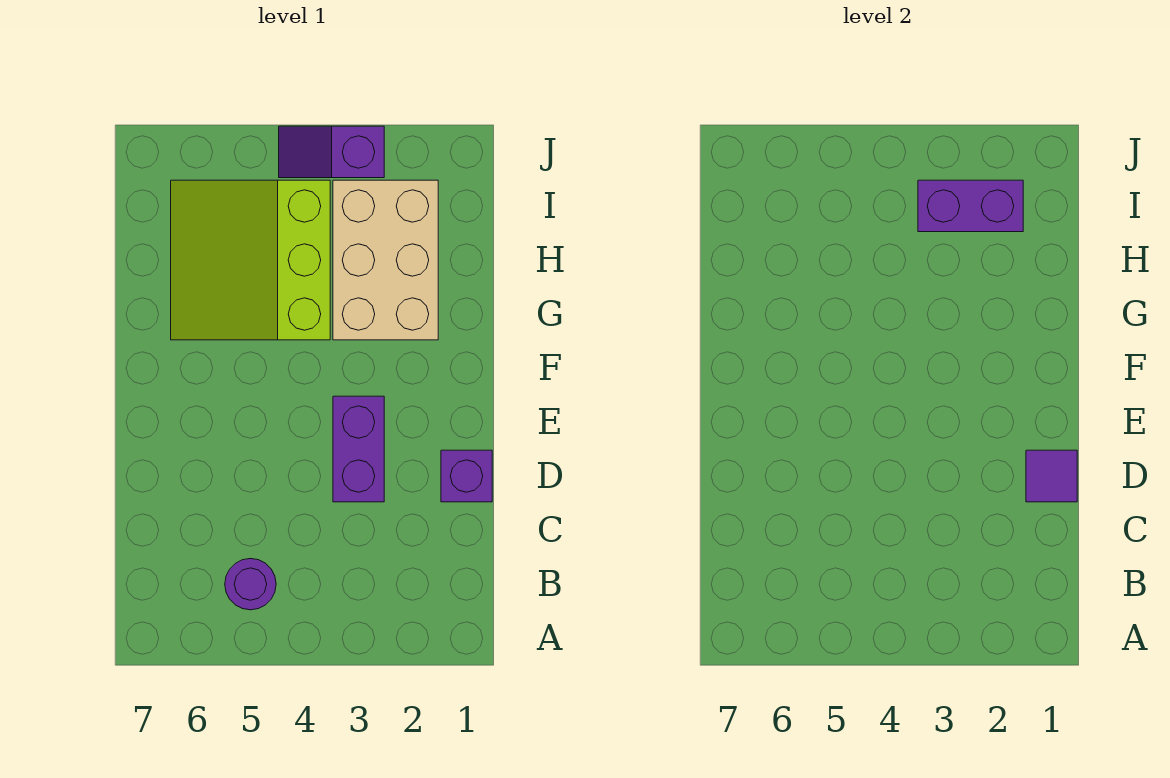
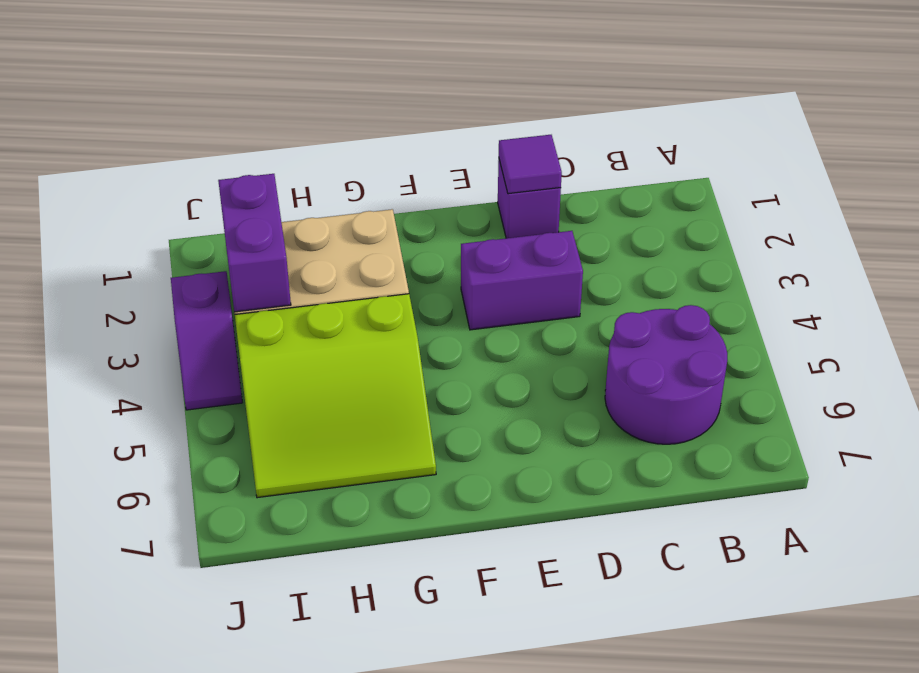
purple round brick B5 level 1 -> purple round brick B5:C6 level 1

